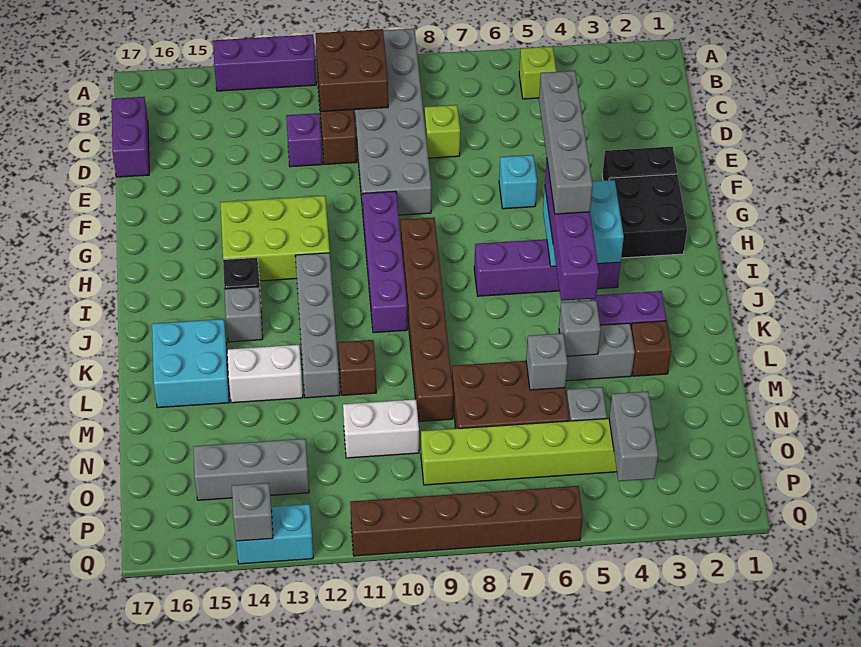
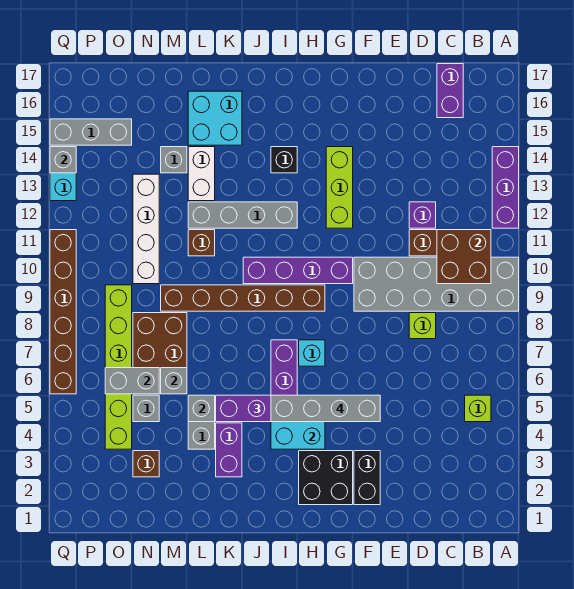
purple brick C17:D17 level 1 -> purple brick C16:C17 level 1
cyan brick F6 level 1 -> cyan brick H7 level 1
lime brick G12:H14 level 1 -> lime brick G12:G14 level 1
grey brick J14 level 1 -> grey brick M14 level 1
brown brick L3 level 1 -> brown brick N3 level 1
white brick N10:N11 level 1 -> white brick N10:N13 level 1
grey brick O4:P4 level 2 -> grey brick N6:O6 level 2
grey brick O13:O15 level 1 -> grey brick O15:Q15 level 1

